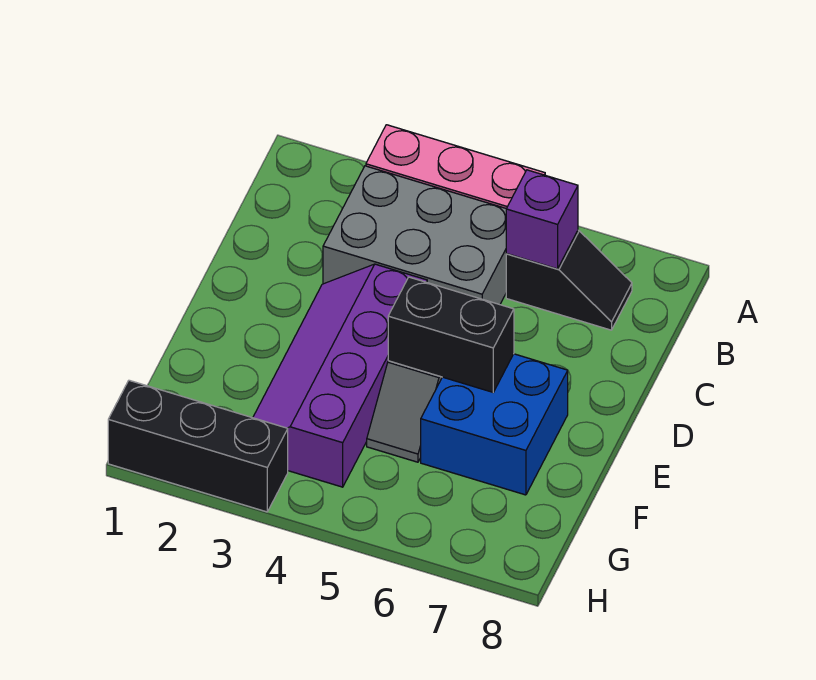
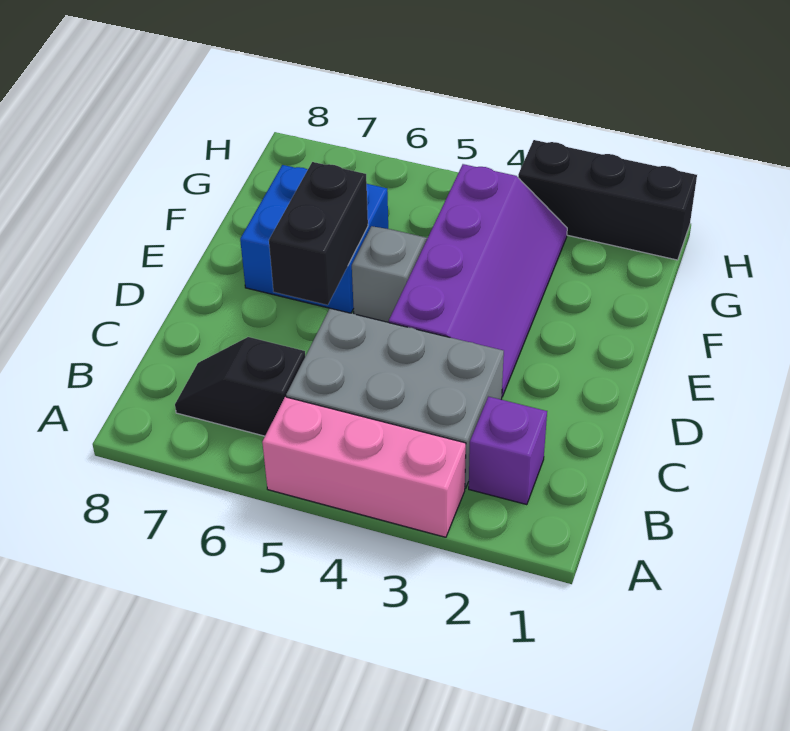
purple brick B6 level 2 -> purple brick B2 level 1
black brick E5:E6 level 2 -> black brick D6:E6 level 2

